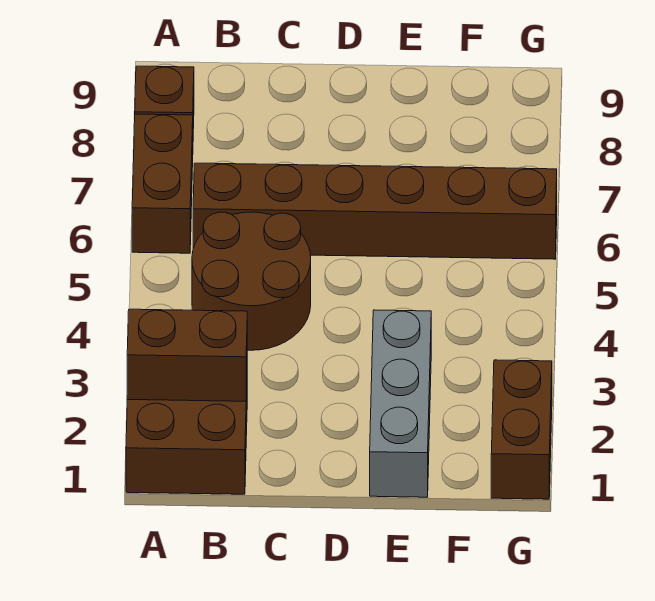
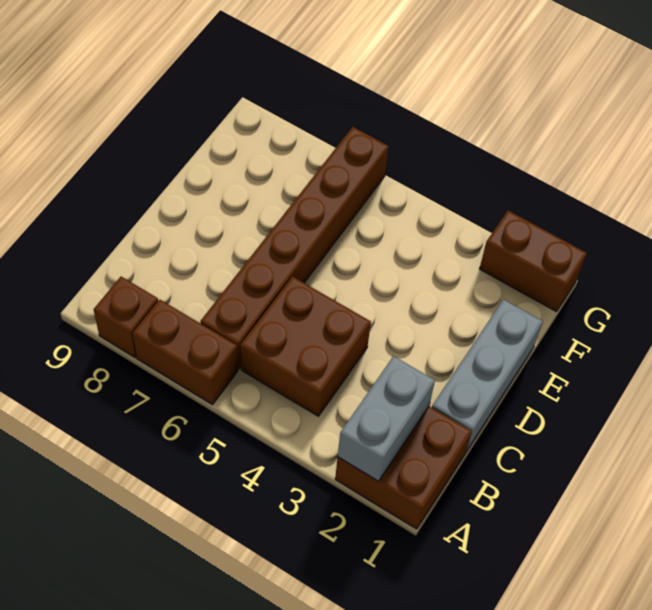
brown brick A2:B2 level 2 -> grey brick A2:B2 level 2
brown round brick B4:C5 level 1 -> brown brick B4:C5 level 1
grey brick E1:E3 level 1 -> grey brick C1:E1 level 1

